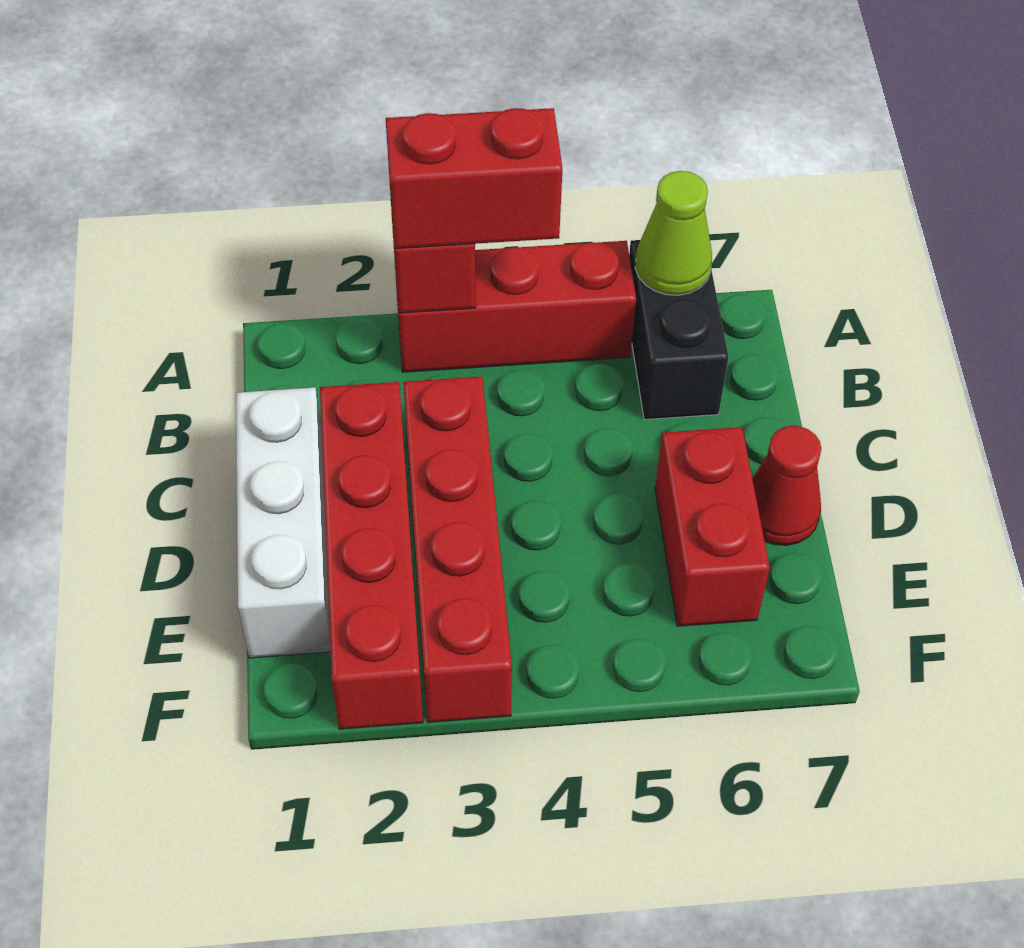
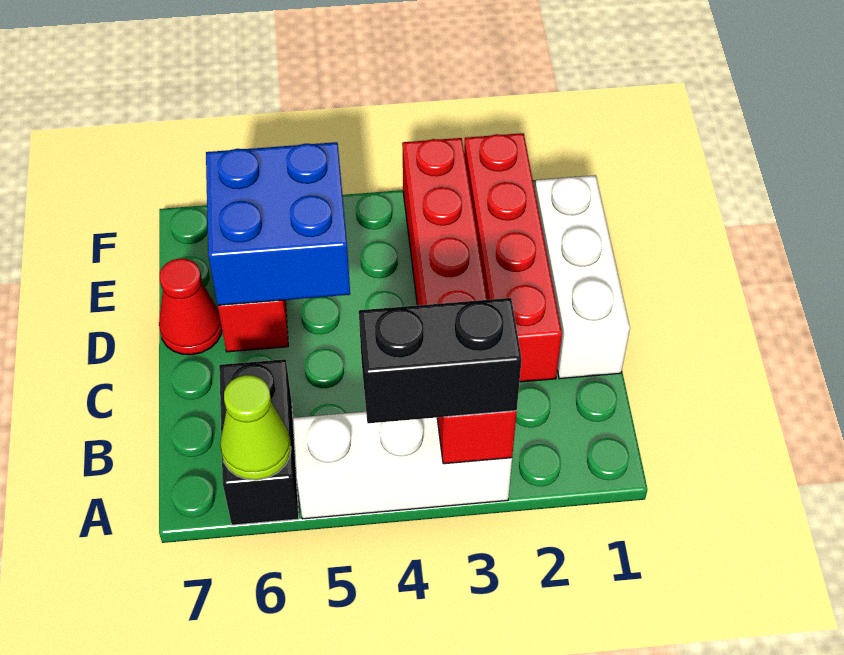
red brick A3:A5 level 1 -> white brick A3:A5 level 1
red brick A3:A4 level 3 -> black brick A3:A4 level 3
none -> blue brick D5:E6 level 2

